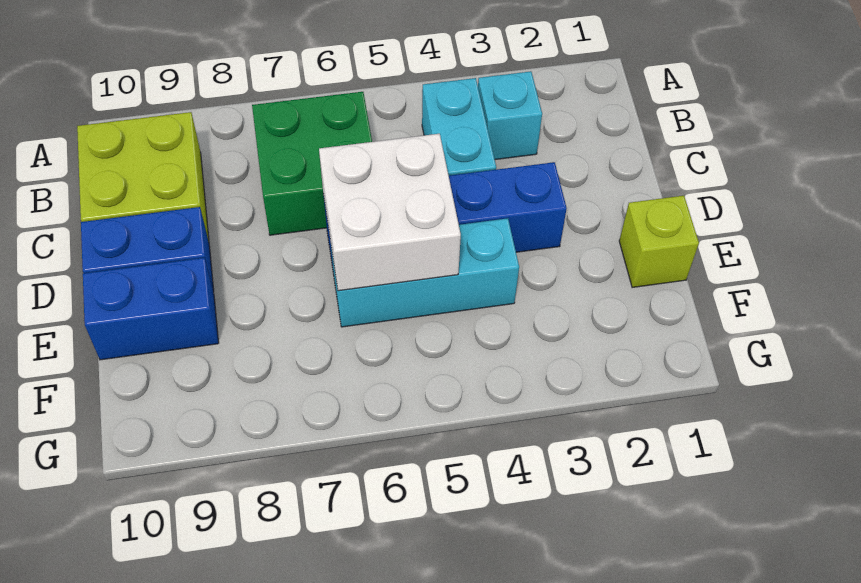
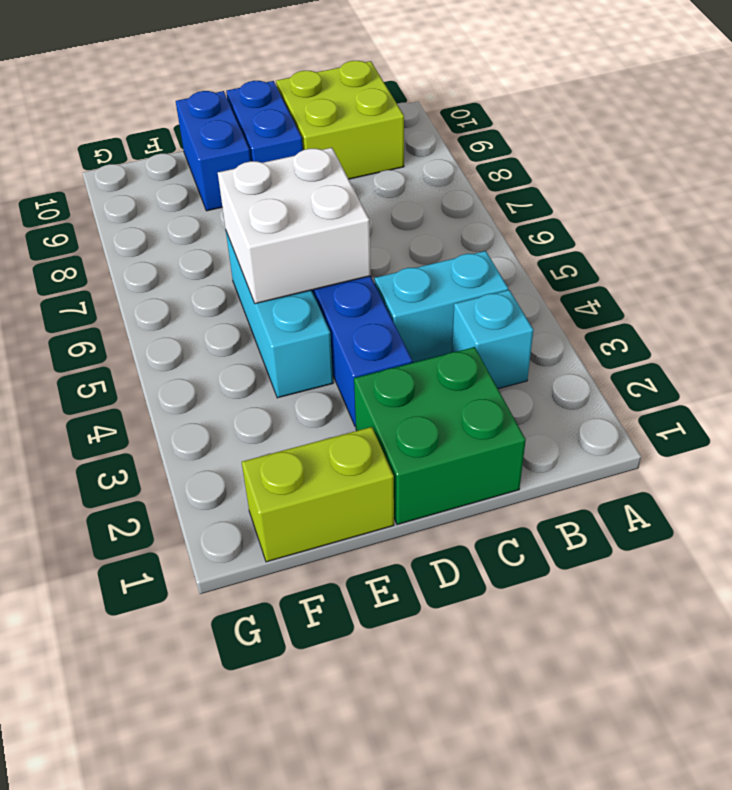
green brick B6:C7 level 1 -> green brick C1:D2 level 1
lime brick E1 level 1 -> lime brick E1:F1 level 1

